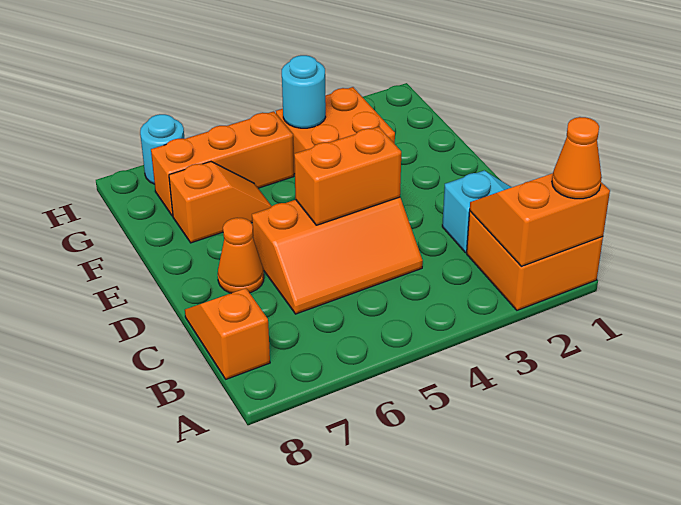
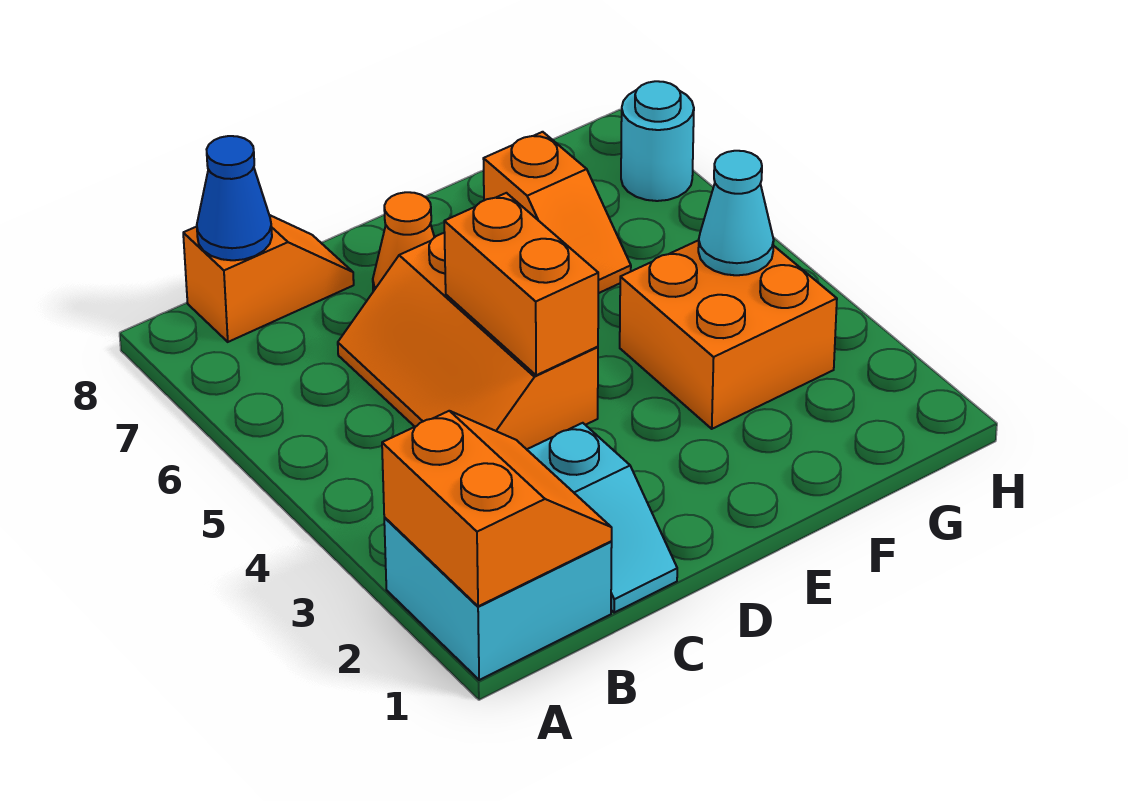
orange brick A1:B2 level 1 -> cyan brick A1:B2 level 1
orange cone A1 level 3 -> none
none -> blue cone B8 level 2
cyan round brick G4 level 2 -> cyan cone G4 level 2
orange brick G5:G7 level 1 -> none

